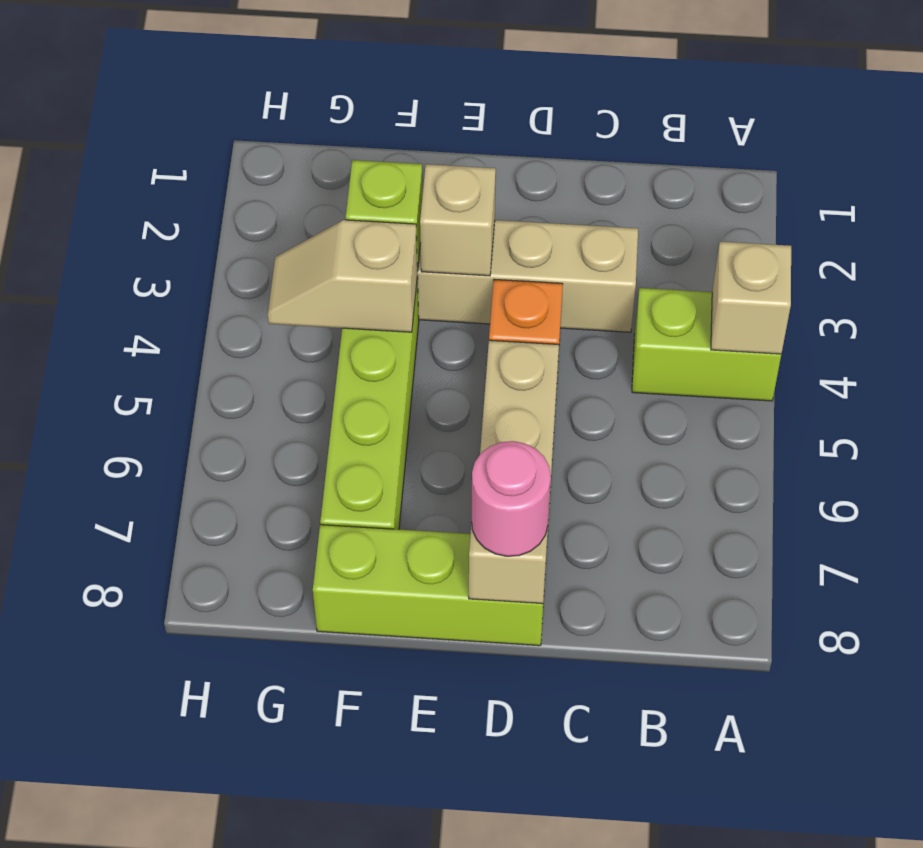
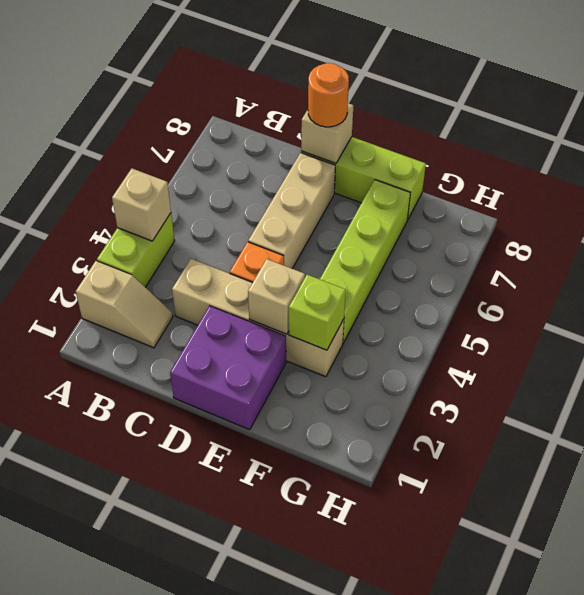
lime brick A4:B4 level 1 -> lime brick A3:A4 level 1
none -> purple brick D1:E2 level 1
pink round brick D8 level 3 -> orange round brick D8 level 3
tan slope F4:G4 level 2 top F -> tan slope A2:B2 level 1 top A

